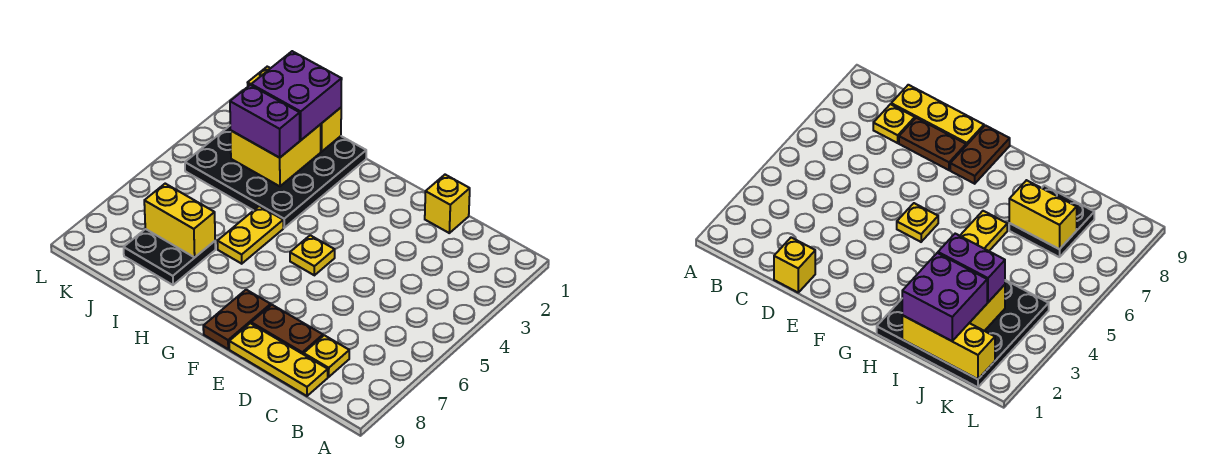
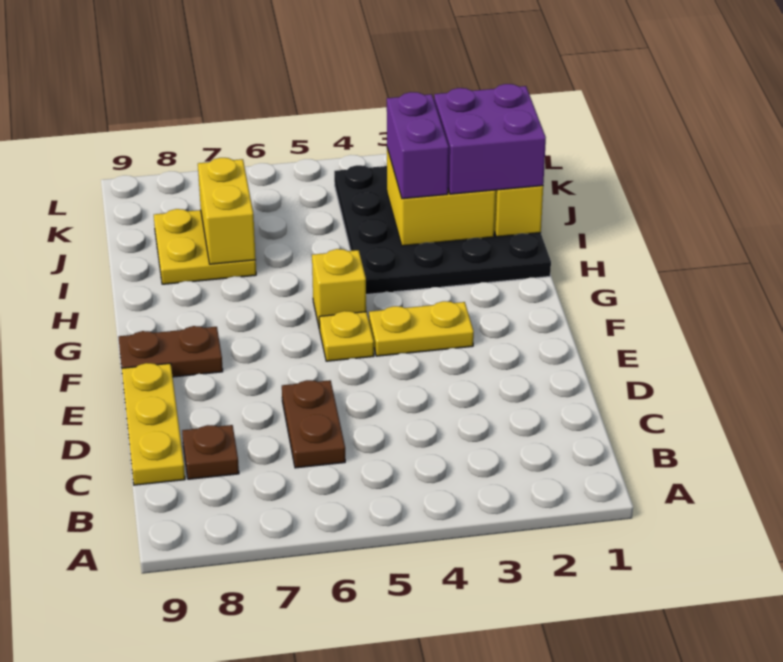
yellow plate C8 level 1 -> brown plate C8 level 1
yellow brick D1 level 1 -> yellow brick G5 level 1
brown plate D8:E8 level 1 -> brown plate C6:D6 level 1
yellow plate H5:H6 level 1 -> yellow plate F3:F4 level 1
black plate I7:J8 level 1 -> yellow plate I7:J8 level 1

